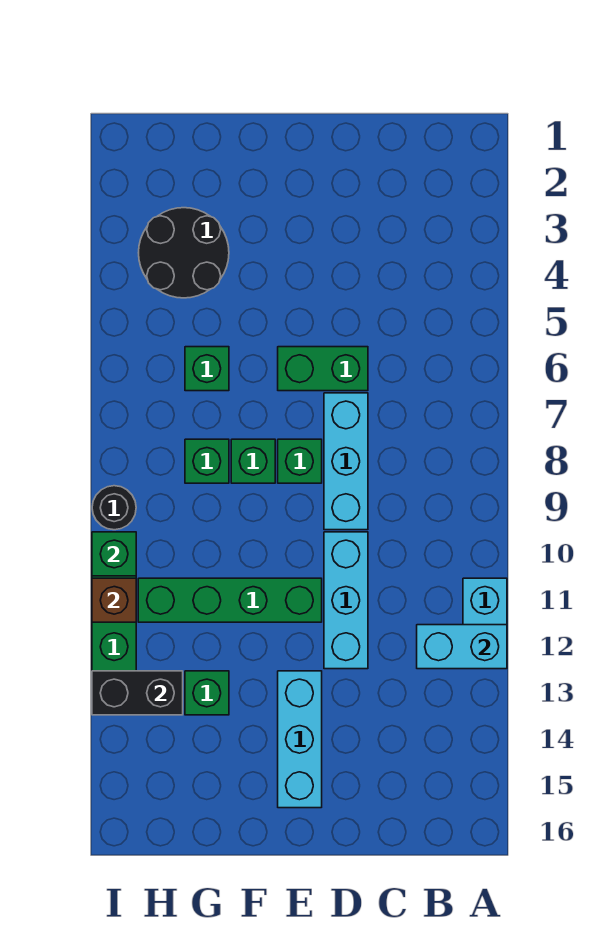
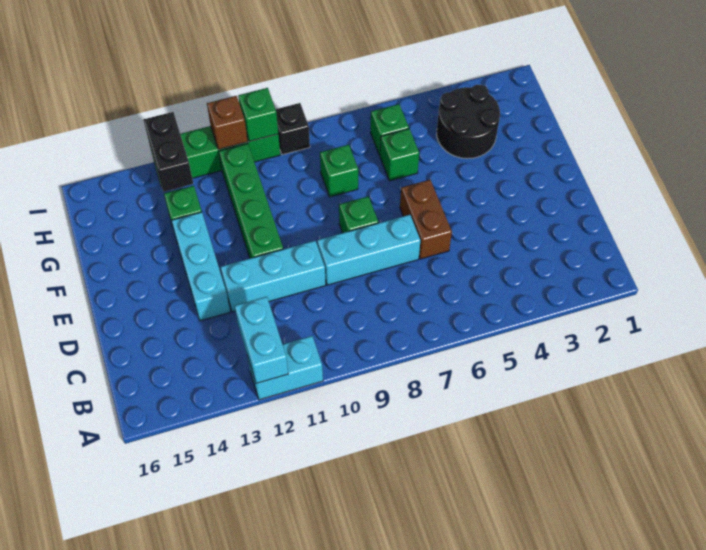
green brick D6:E6 level 1 -> brown brick D6:E6 level 1
cyan brick E13:E15 level 1 -> cyan brick D13:F13 level 1
green brick F8 level 1 -> green brick H6 level 1
black round brick I9 level 1 -> black brick I9 level 1

